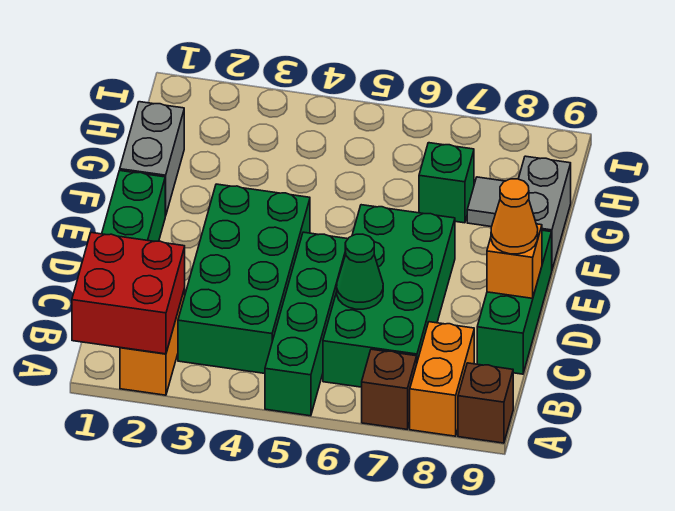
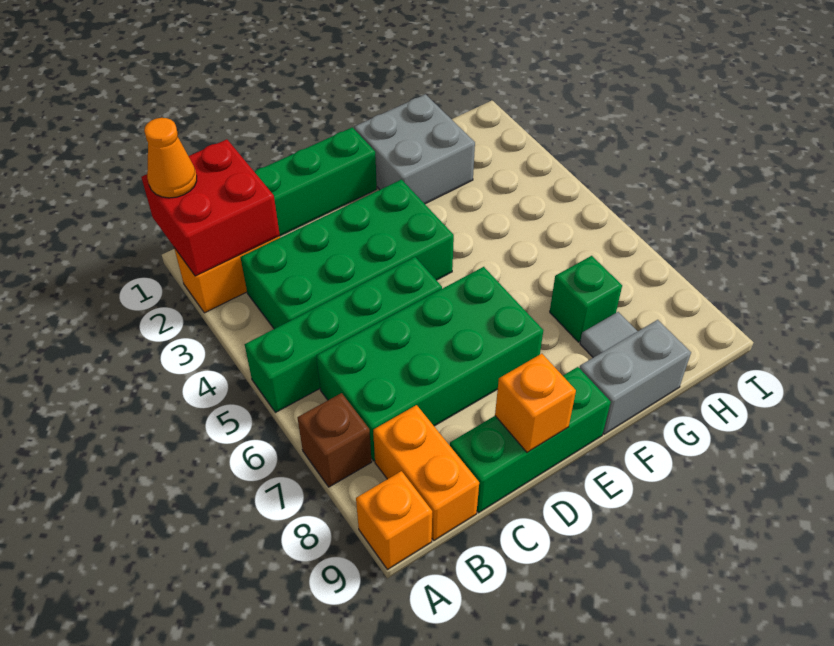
orange brick A8:B8 level 1 -> orange brick B8:B9 level 1
brown brick A9 level 1 -> orange brick A9 level 1
green cone C6 level 2 -> none
orange cone D9 level 3 -> orange cone A1 level 3
grey brick F1:G1 level 1 -> grey brick F1:G2 level 1

